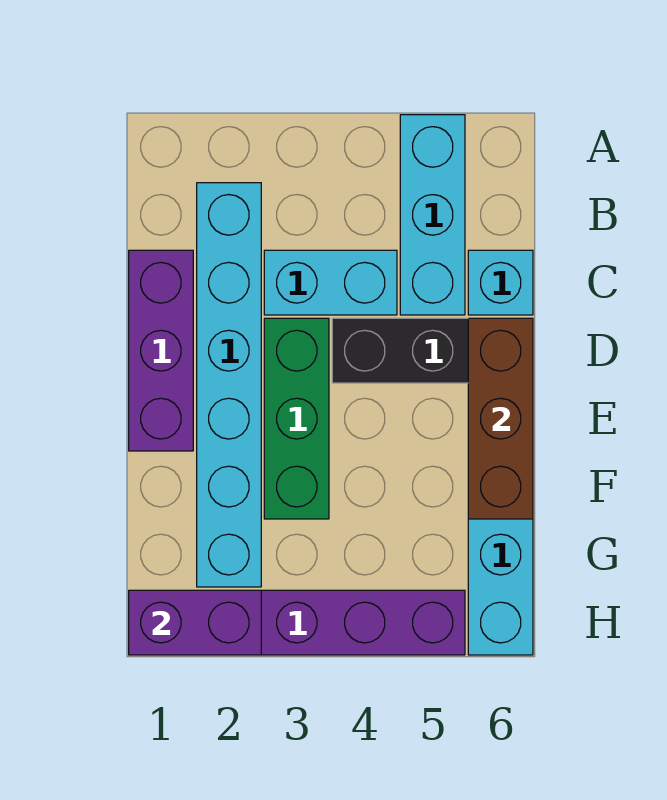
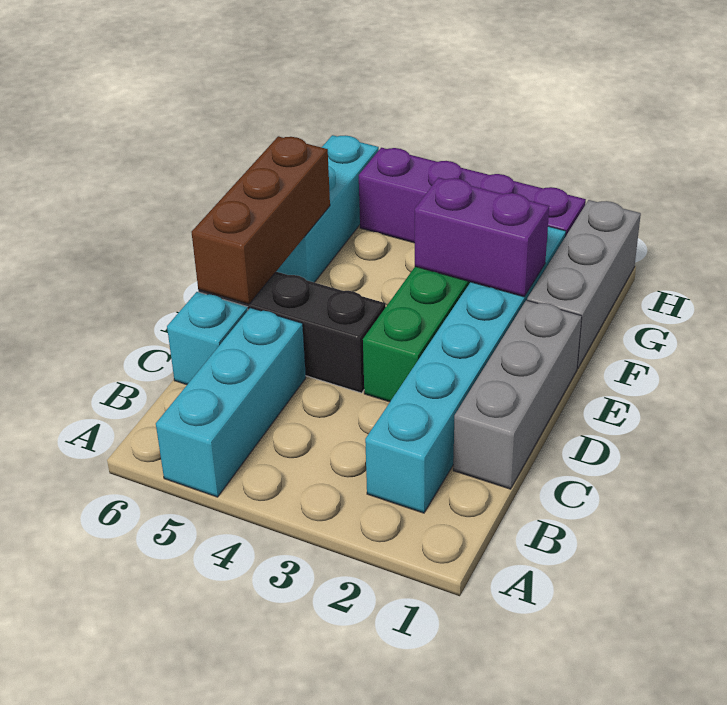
purple brick C1:E1 level 1 -> grey brick C1:E1 level 1
cyan brick C3:C4 level 1 -> none
none -> grey brick F1:H1 level 1
purple brick H1:H2 level 2 -> purple brick F2:F3 level 2

